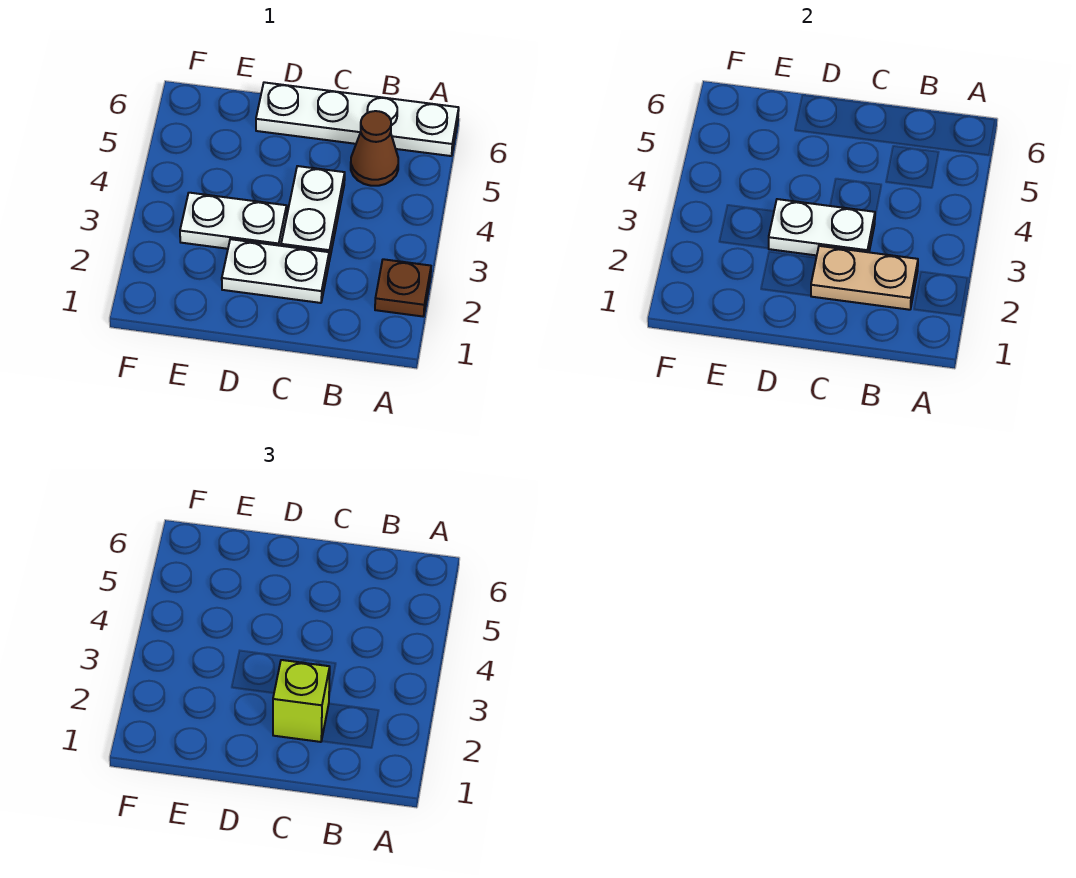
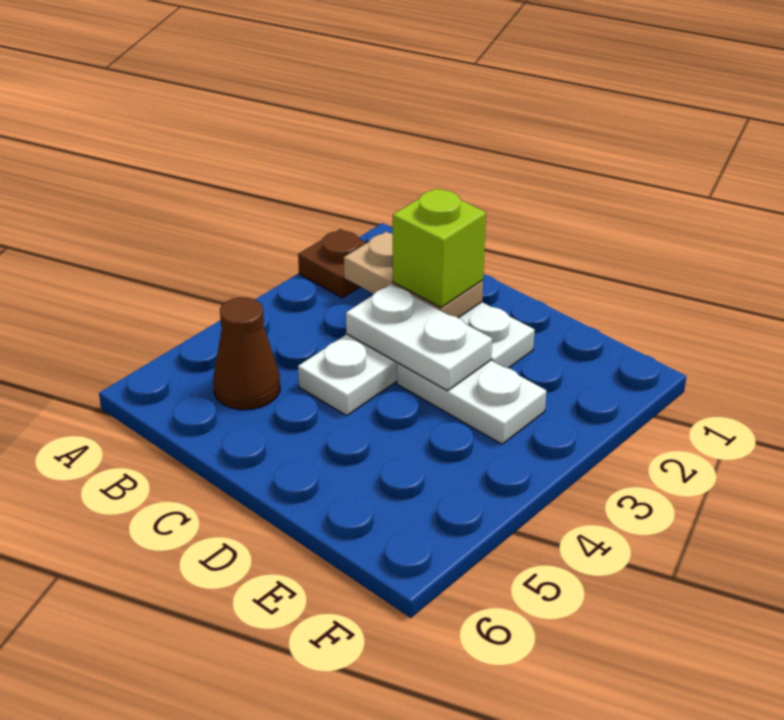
white plate A6:D6 level 1 -> none

